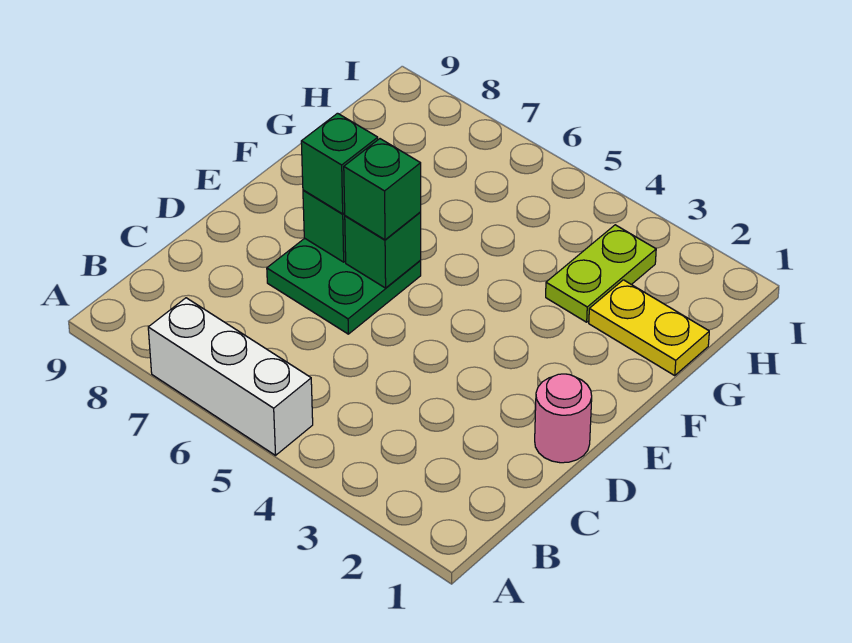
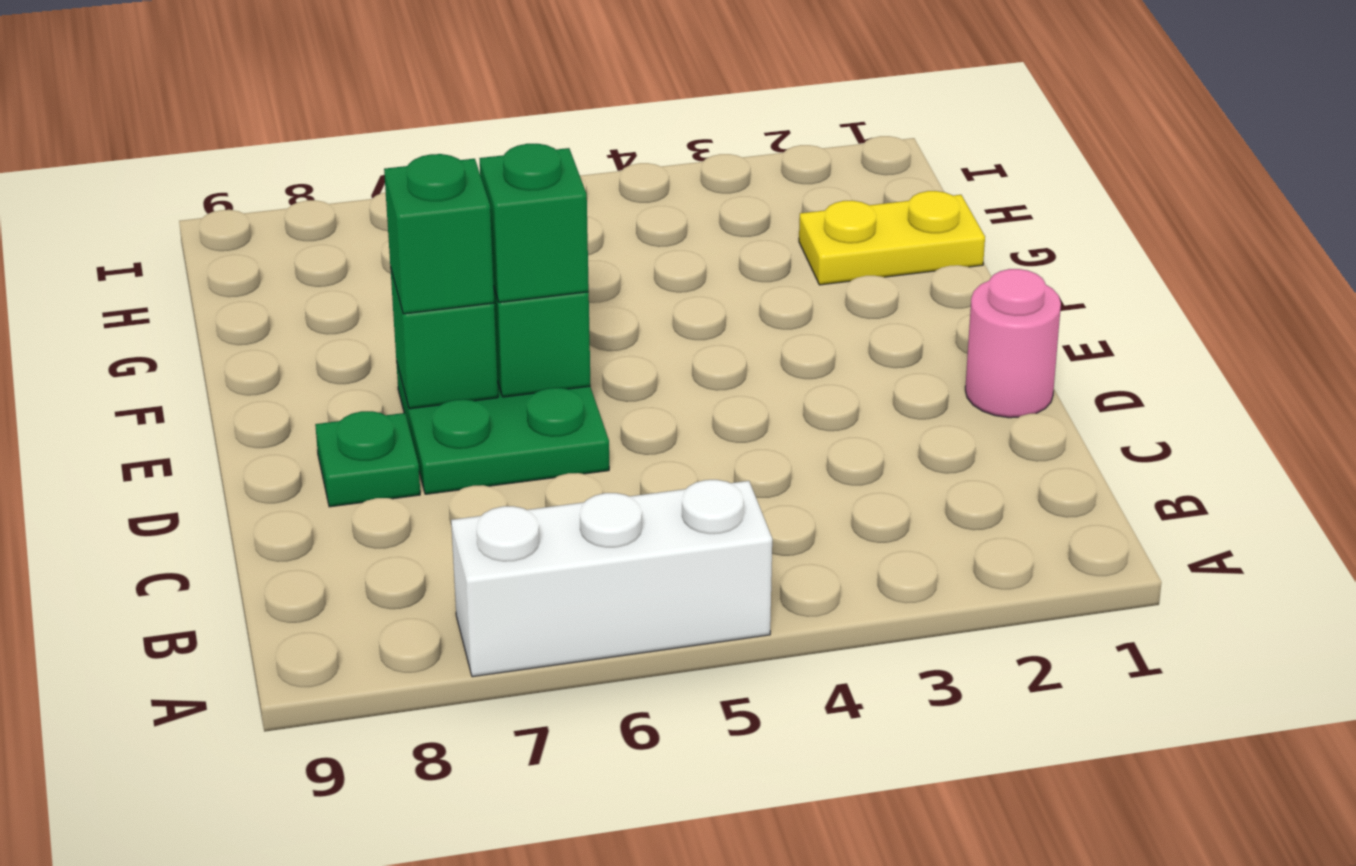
none -> green plate D8 level 1
lime plate G3:H3 level 1 -> none

